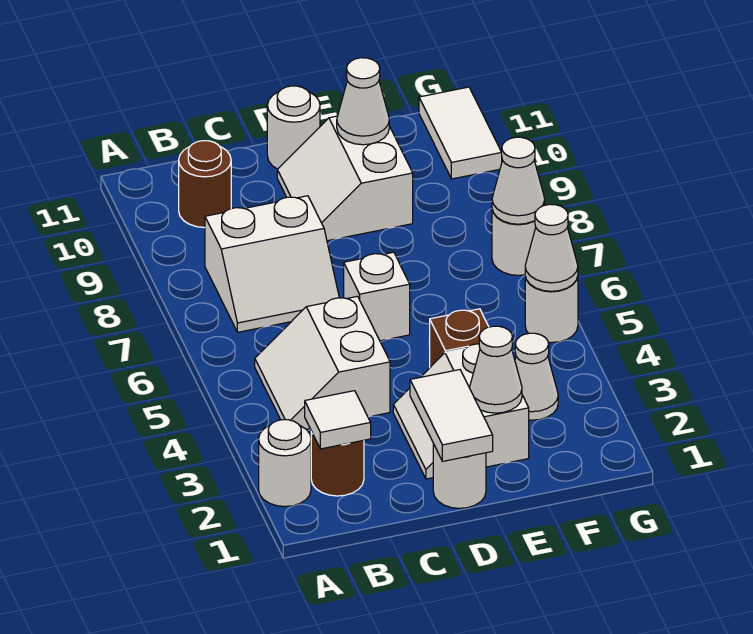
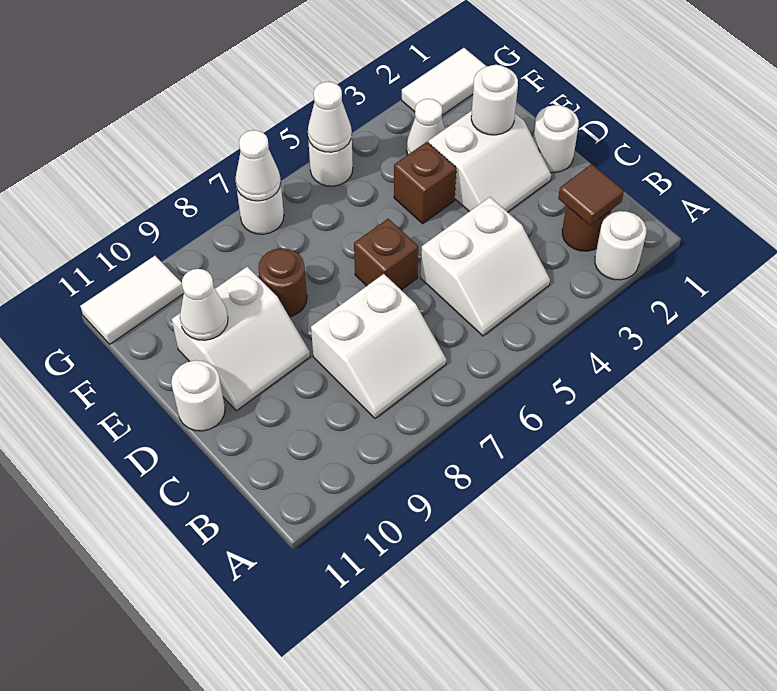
white tile B2 level 2 -> brown tile B2 level 2
white slope B7:C8 level 1 top 8 -> white slope B7:C8 level 1 top C
brown round brick B10 level 1 -> brown round brick E8 level 1
white tile D1:D2 level 2 -> white tile G1:G2 level 1
white brick D6 level 1 -> brown brick D6 level 1
white cone E2 level 2 -> white round brick E2 level 2

